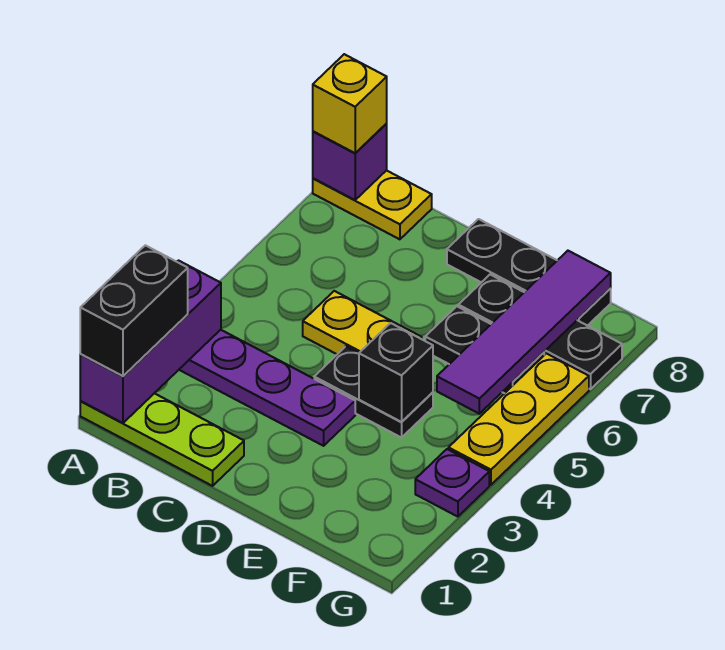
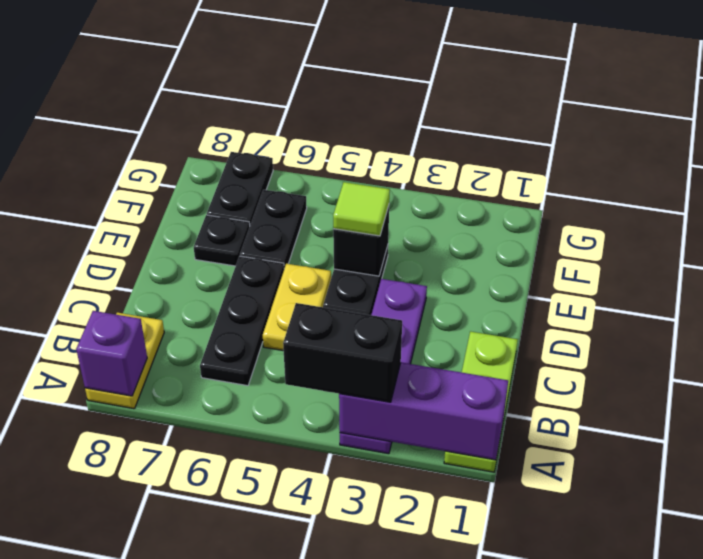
black brick A1:A2 level 3 -> black brick A3:A4 level 3
yellow brick A8 level 3 -> none
black plate D8:F8 level 1 -> black plate B6:D6 level 1
none -> lime tile E4 level 3
purple tile F5:F8 level 2 -> none
purple plate G3 level 1 -> none
yellow plate G4:G6 level 1 -> none

